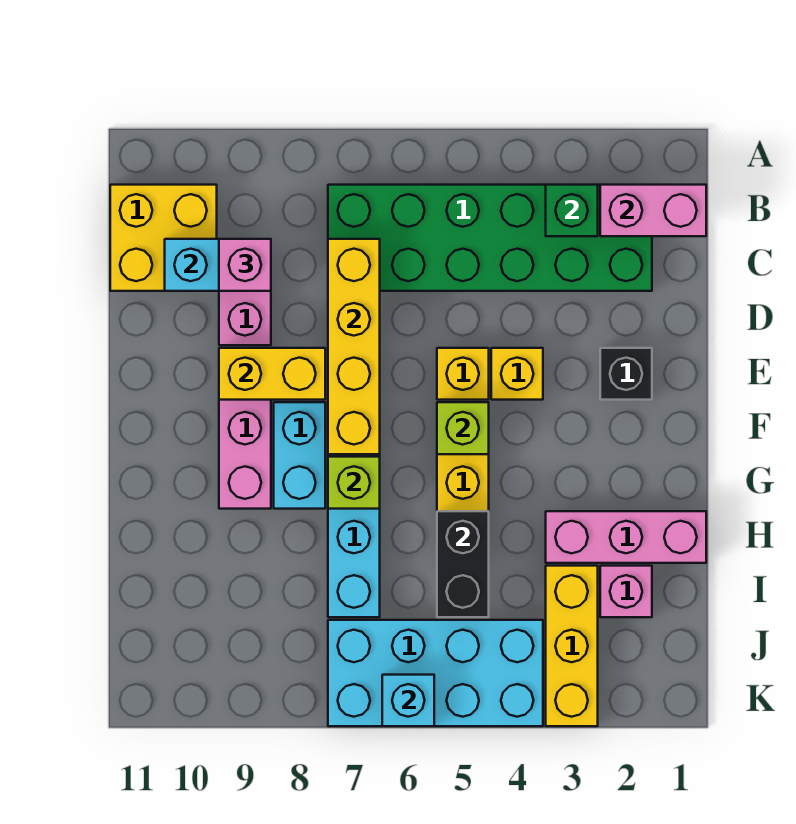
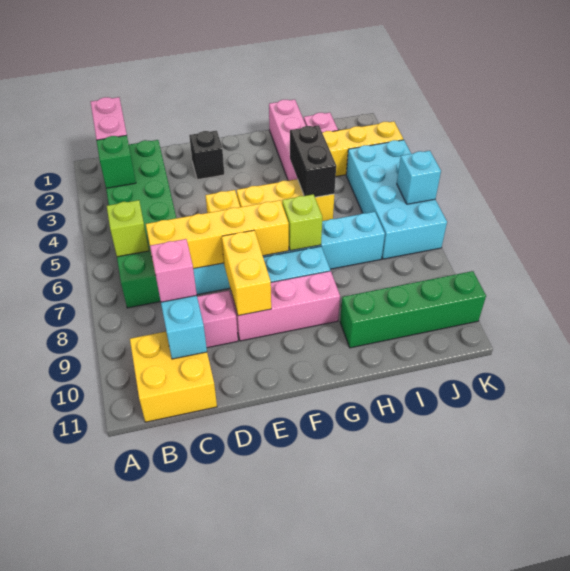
yellow brick E4 level 1 -> none
lime brick F5 level 2 -> lime brick B6 level 2
black brick H5:I5 level 2 -> black brick H4:H5 level 2
none -> green brick H10:K10 level 1

